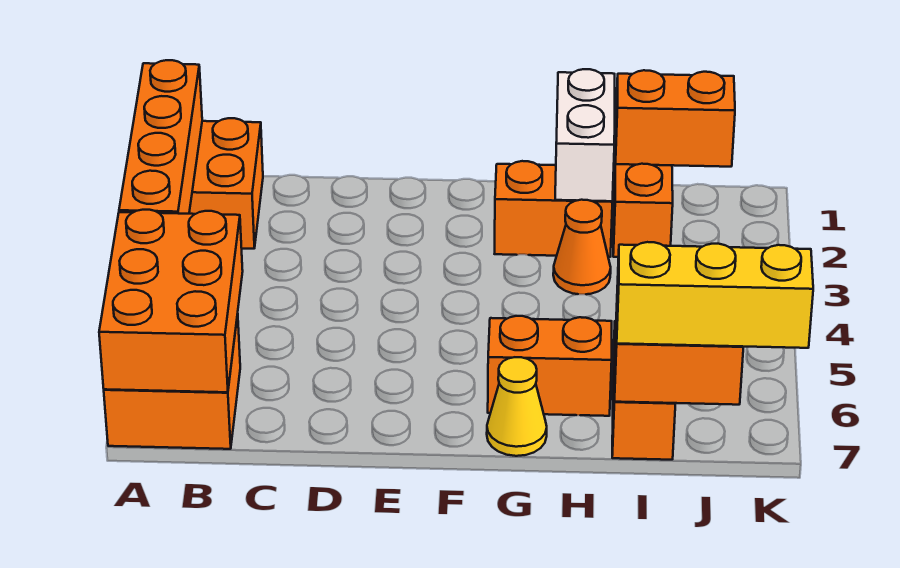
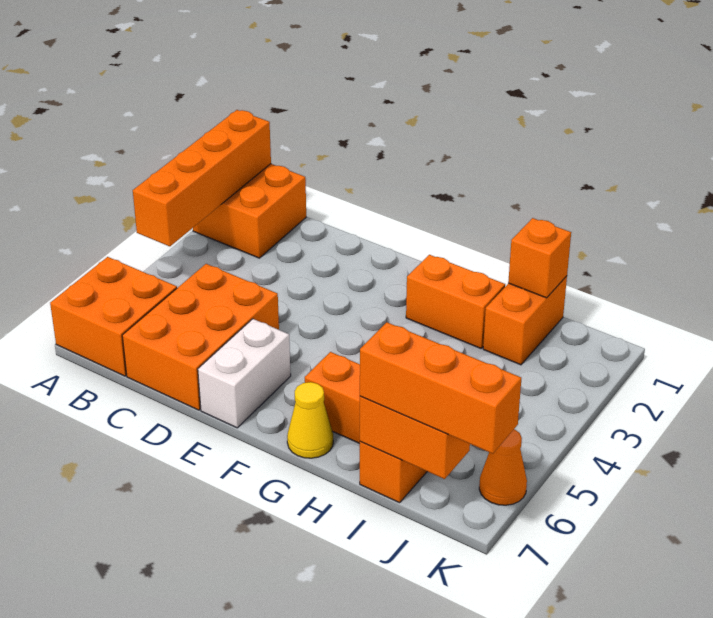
orange brick A5:B7 level 2 -> orange brick C5:D7 level 1
white brick H1:H2 level 2 -> white brick E6:E7 level 1
orange cone H3 level 1 -> orange cone K6 level 1
orange brick I1:J1 level 2 -> orange brick I1 level 2
yellow brick I7:K7 level 3 -> orange brick I7:K7 level 3

